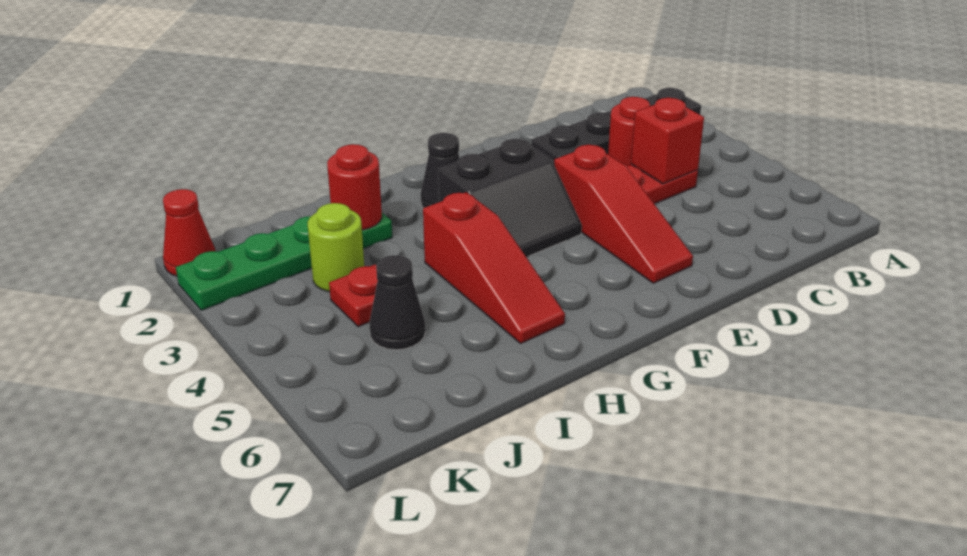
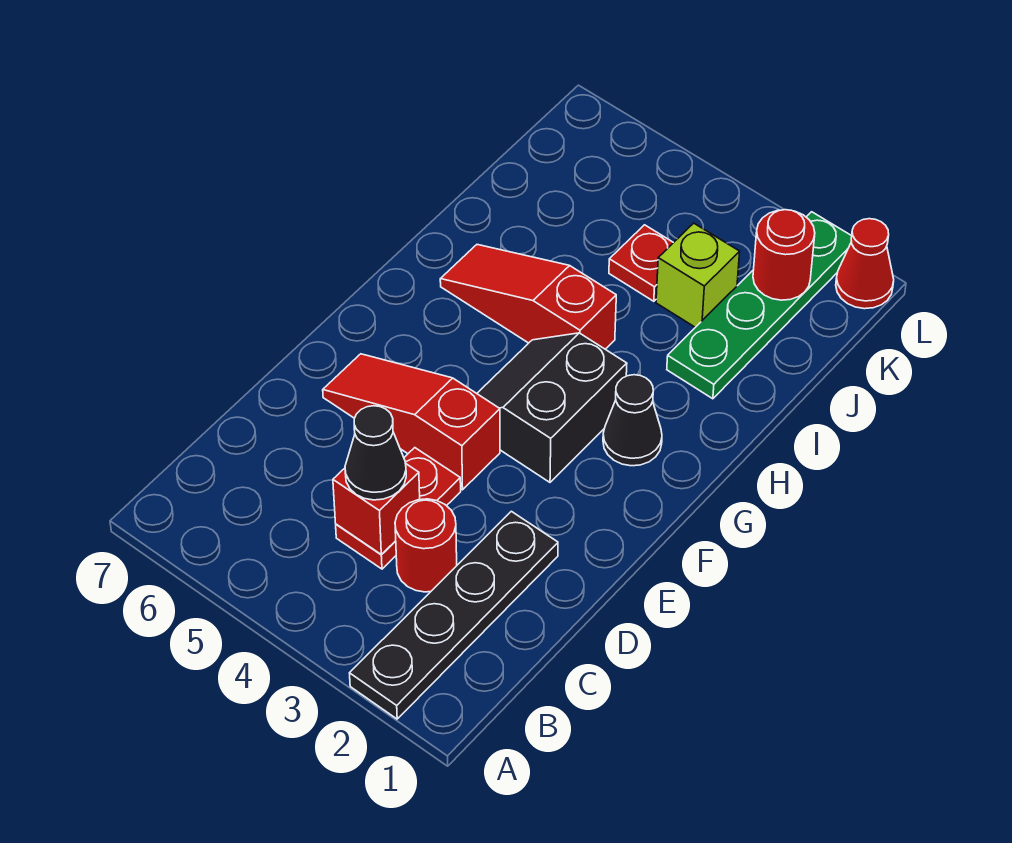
red round brick I2 level 2 -> red round brick K2 level 2
lime round brick J3 level 1 -> lime brick J3 level 1
black cone J5 level 1 -> black cone C4 level 3

